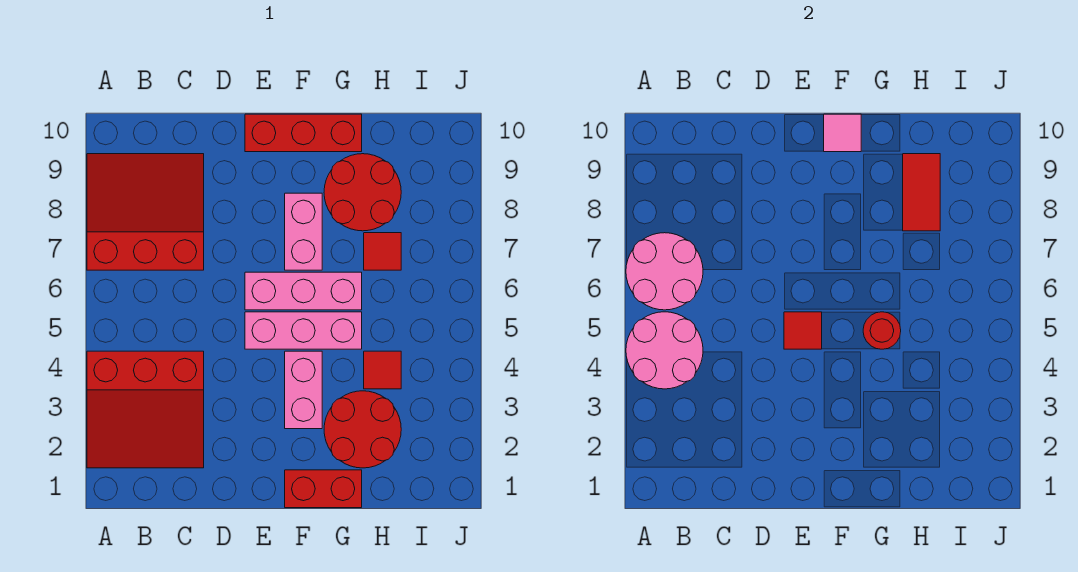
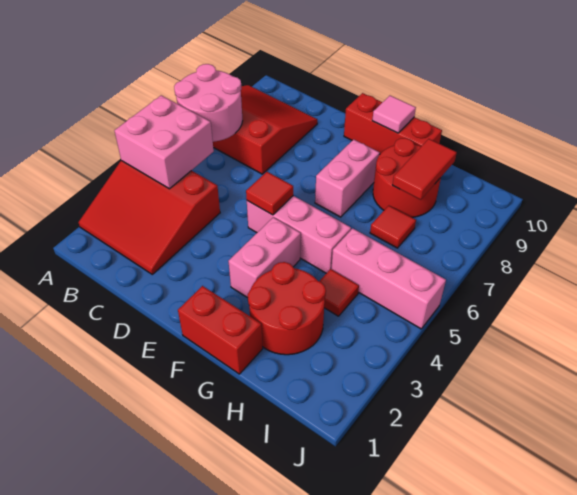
pink round brick A4:B5 level 2 -> pink brick A4:B5 level 2
pink brick E6:G6 level 1 -> pink brick H5:J5 level 1
red round brick G5 level 2 -> none

